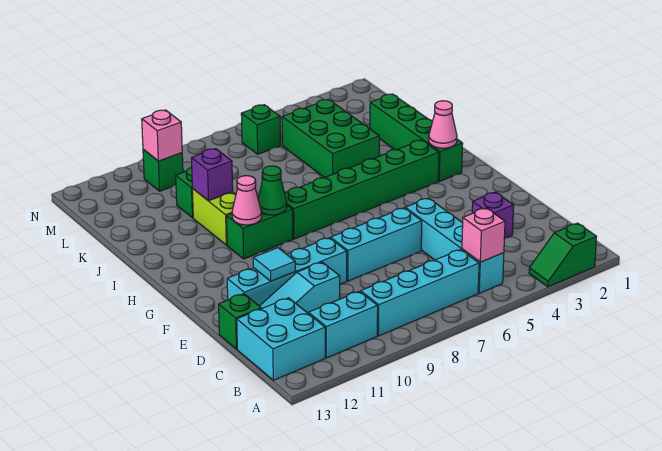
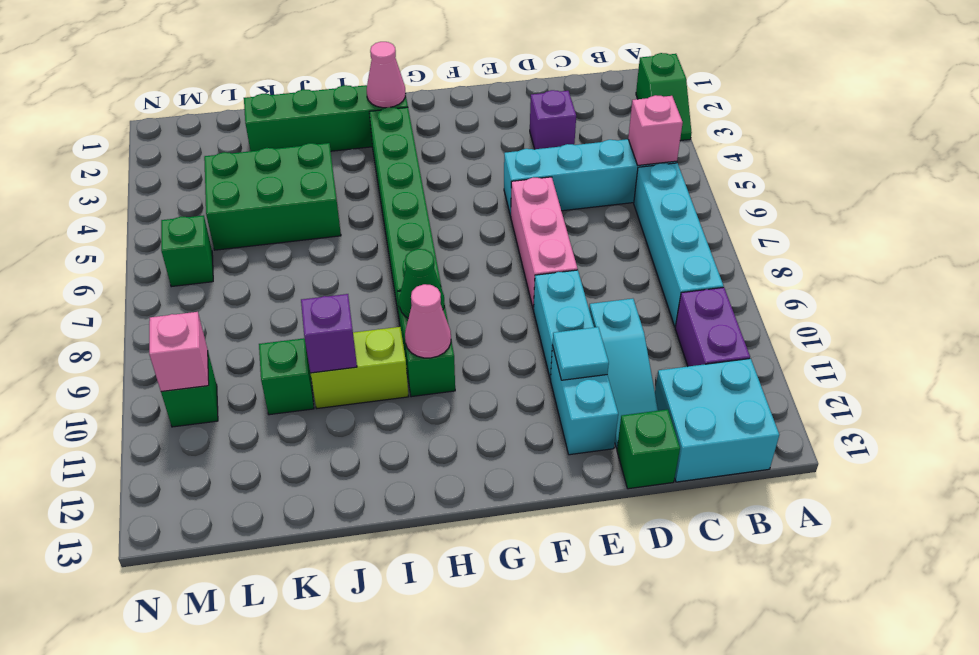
cyan brick B10:B11 level 1 -> purple brick B10:B11 level 1
cyan brick E6:E8 level 1 -> pink brick E6:E8 level 1

